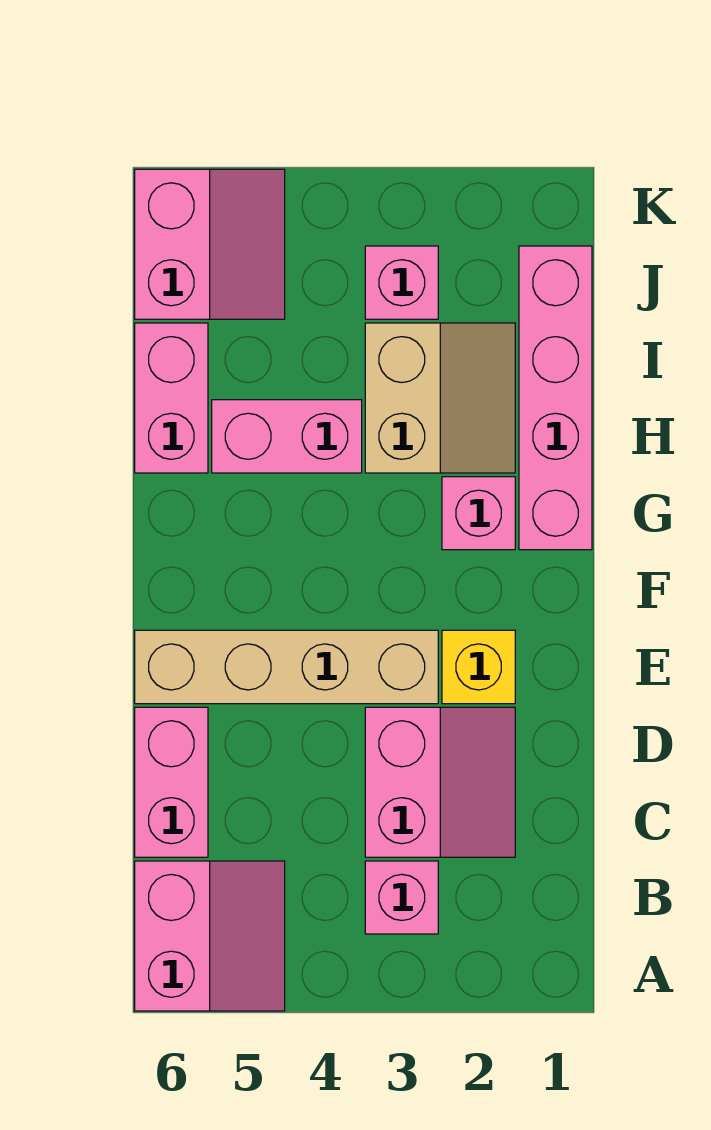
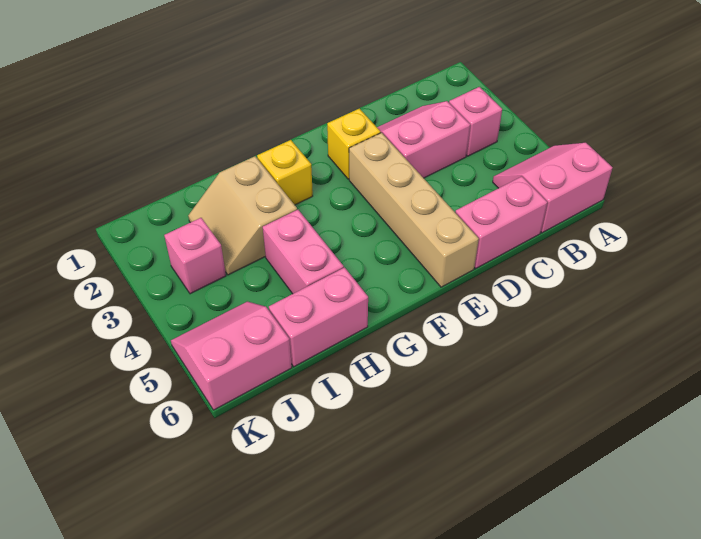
pink brick G1:J1 level 1 -> none
pink brick G2 level 1 -> yellow brick G2 level 1
tan slope H2:I3 level 1 top 3 -> tan slope H2:I3 level 1 top H

